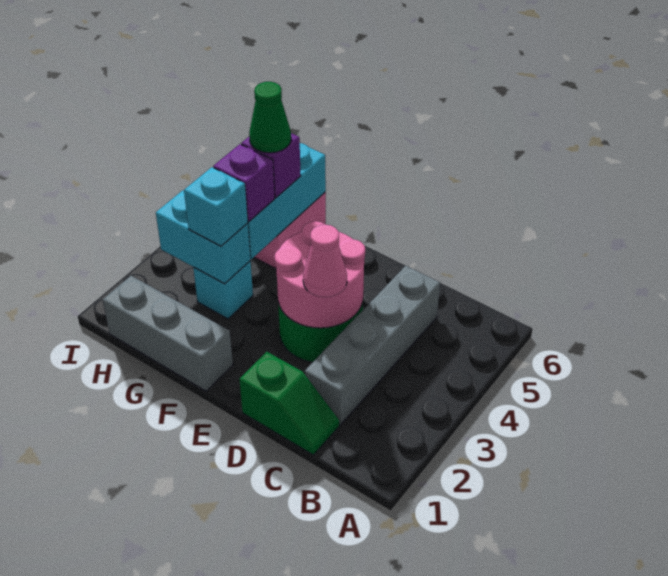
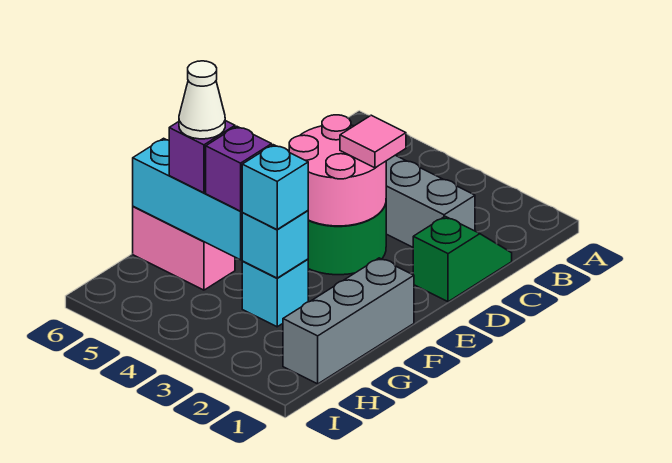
pink cone D3 level 3 -> pink tile D3 level 3
cyan brick G3:H3 level 2 -> cyan brick G3 level 2
green cone G5 level 4 -> white cone G5 level 4

